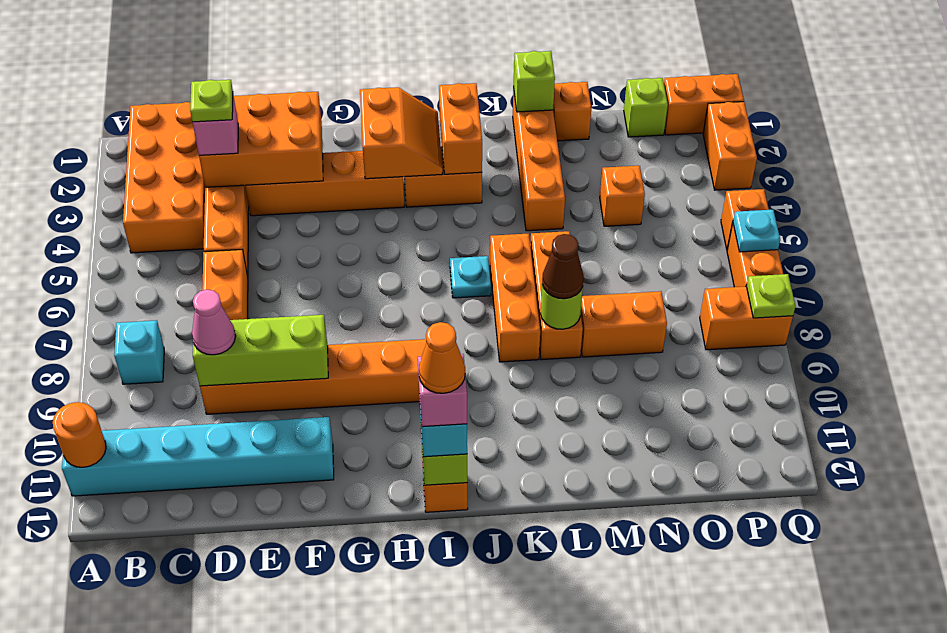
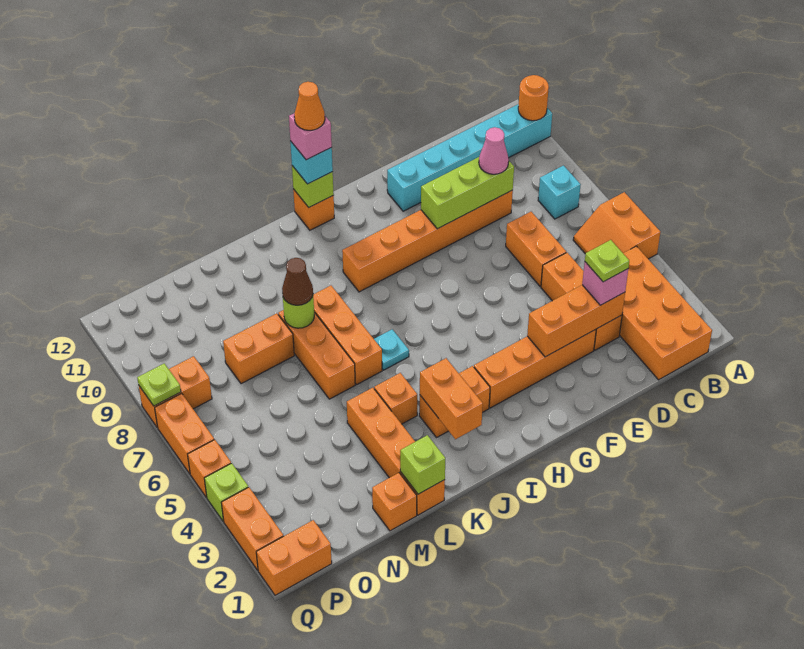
orange brick D2:F3 level 2 -> orange brick D3:F3 level 2
orange slope H2:I3 level 2 top H -> orange slope A5:B6 level 1 top A
orange brick N4 level 1 -> orange brick K4 level 1
lime brick O1 level 1 -> lime brick Q4 level 1
cyan plate Q6 level 2 -> none

